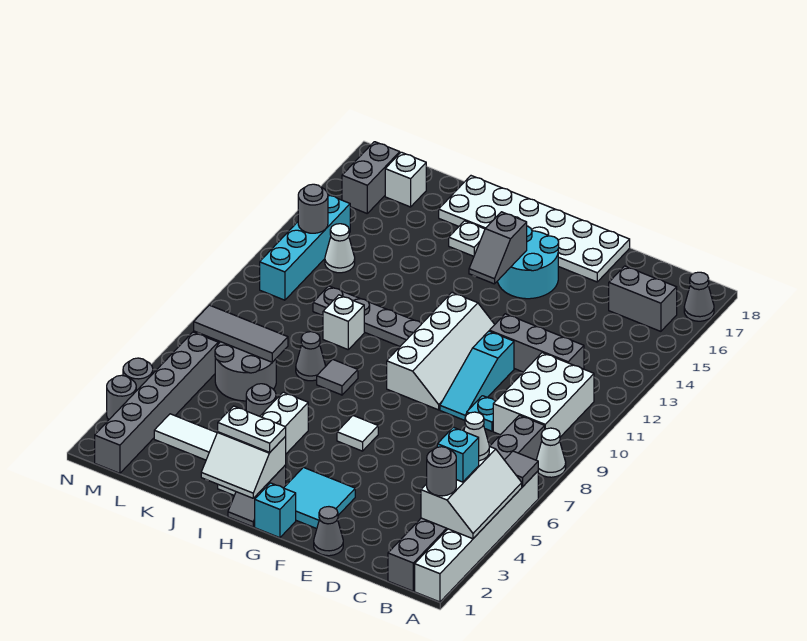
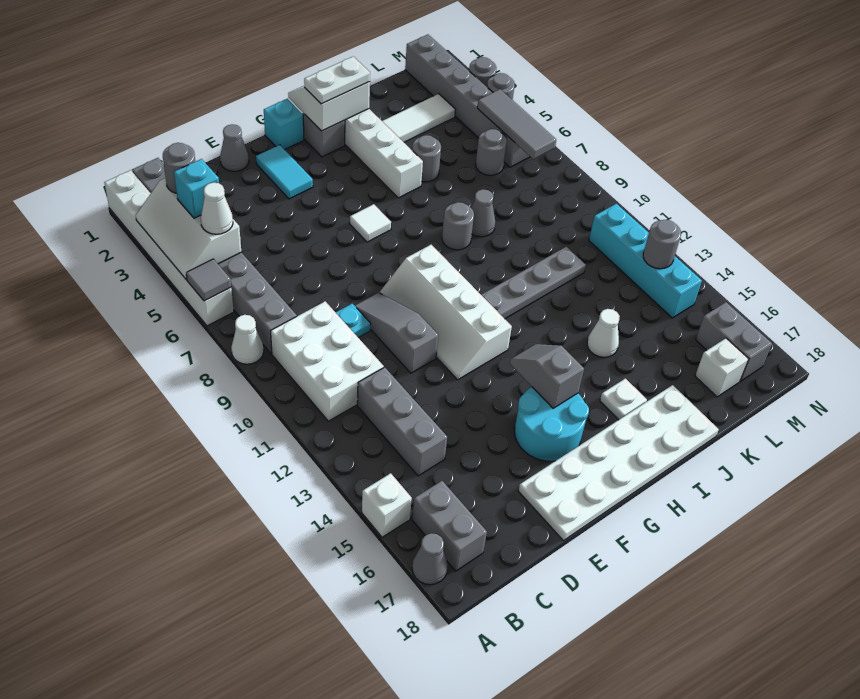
grey brick B16:C16 level 1 -> grey brick B16:B17 level 1
grey brick C12:E12 level 1 -> grey brick C12:C14 level 1
cyan slope E9:E11 level 1 top 11 -> grey slope E9:E11 level 1 top 11
cyan tile F2:G3 level 1 -> cyan tile F2:F3 level 1
grey tile I8 level 1 -> grey round brick I8 level 1
white brick J10 level 1 -> white brick A15 level 1
grey round brick K6:L7 level 1 -> grey round brick L6 level 1
grey tile K7:M7 level 2 -> grey tile M5:M7 level 2
white cone L13 level 1 -> white cone J14 level 1

